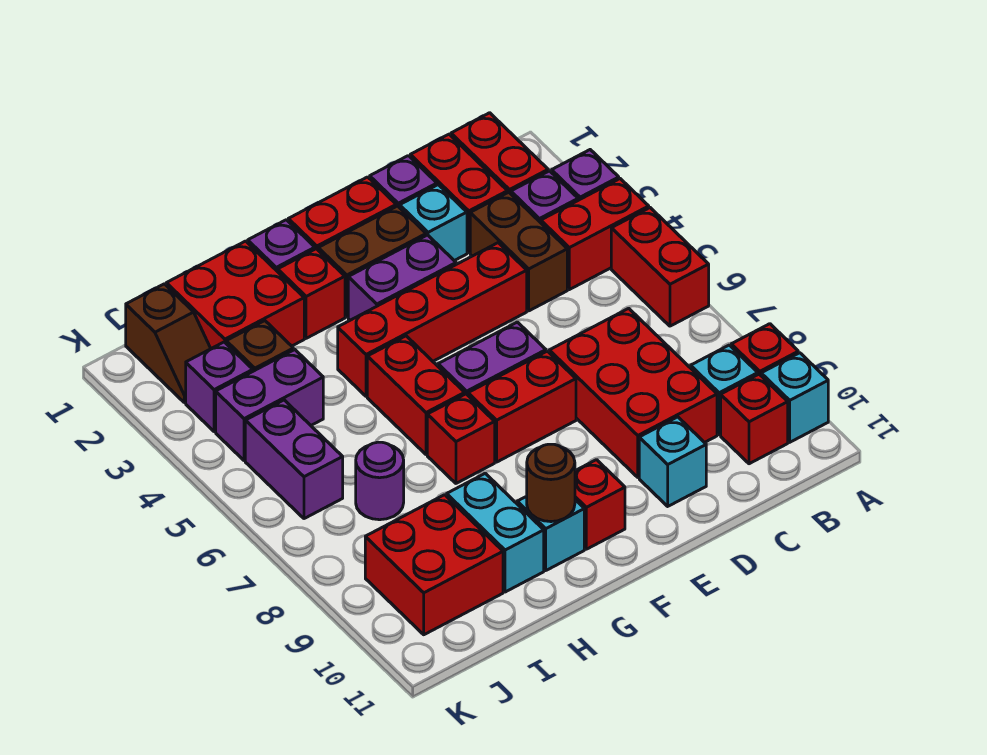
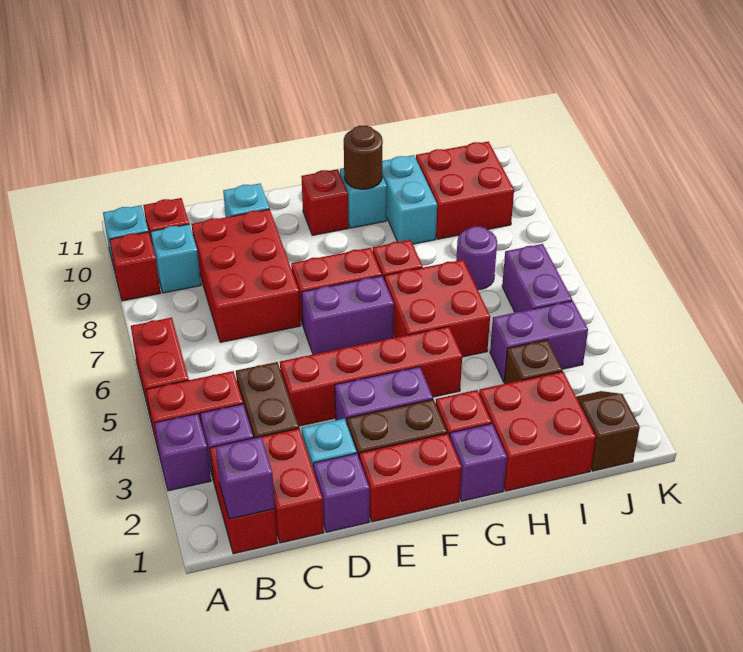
red brick G5:G6 level 1 -> red brick G5:H6 level 1
purple brick J3 level 1 -> purple brick B1 level 2

